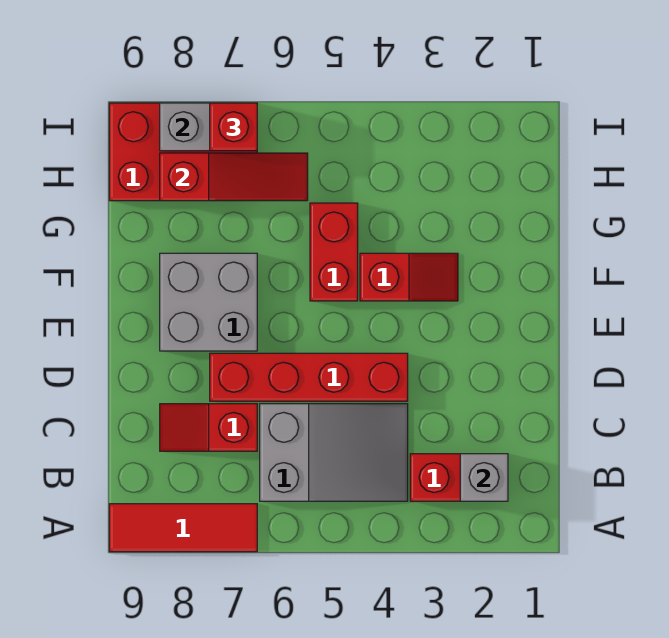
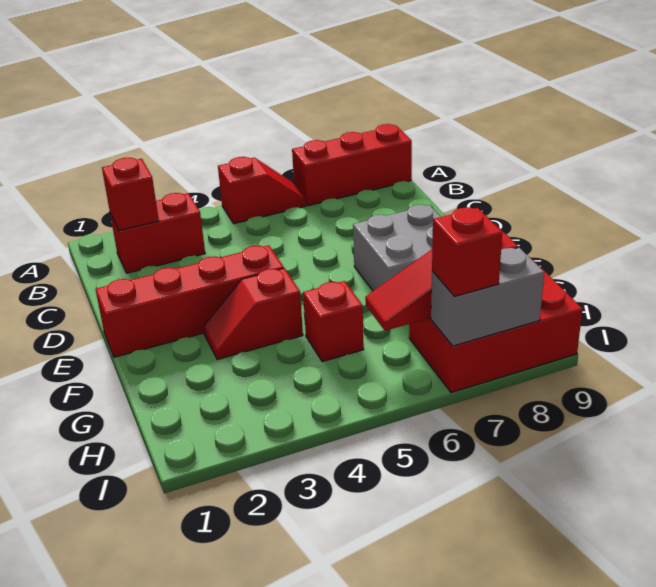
red tile A7:A9 level 1 -> red brick A7:A9 level 1
grey brick B2 level 2 -> red brick B2 level 2
grey slope B4:C6 level 1 top 6 -> none
red slope C7:C8 level 1 top 7 -> red slope A5:A6 level 1 top 5
red brick D4:D7 level 1 -> red brick E1:E4 level 1
red brick F5:G5 level 1 -> red brick G5 level 1

